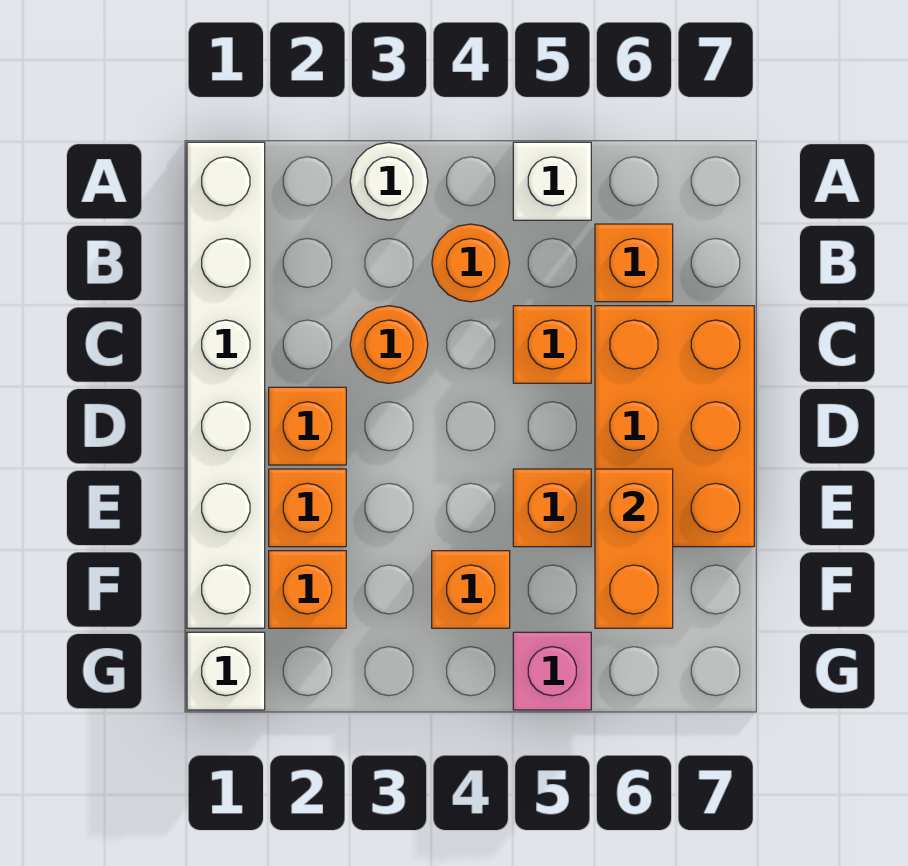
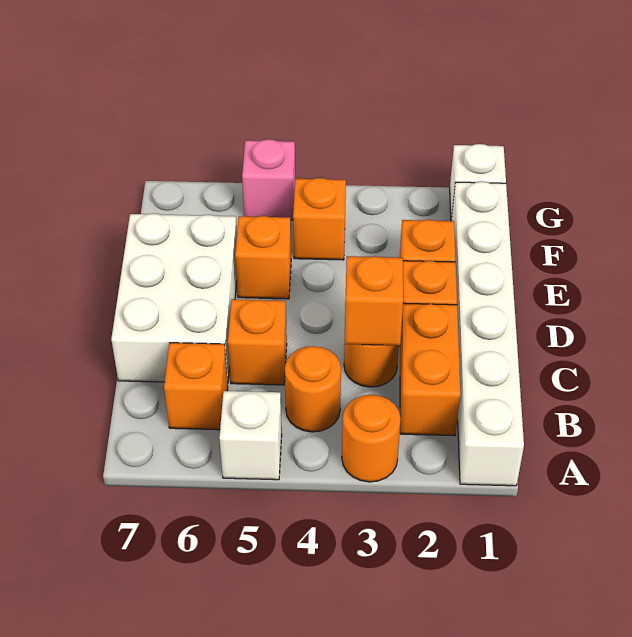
white round brick A3 level 1 -> orange round brick A3 level 1
orange brick C6:E7 level 1 -> white brick C6:E7 level 1
orange brick E6:F6 level 2 -> orange brick B2:C2 level 1
orange brick F2 level 1 -> orange brick C3 level 2

